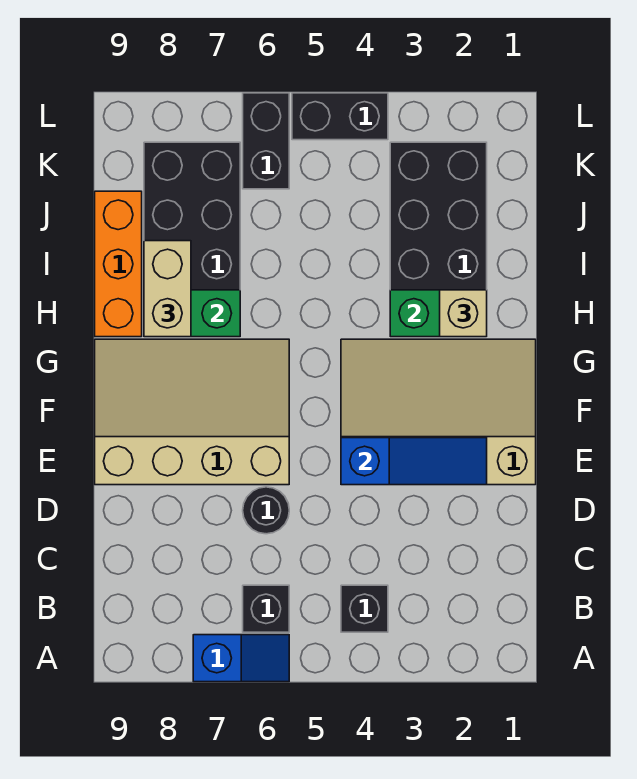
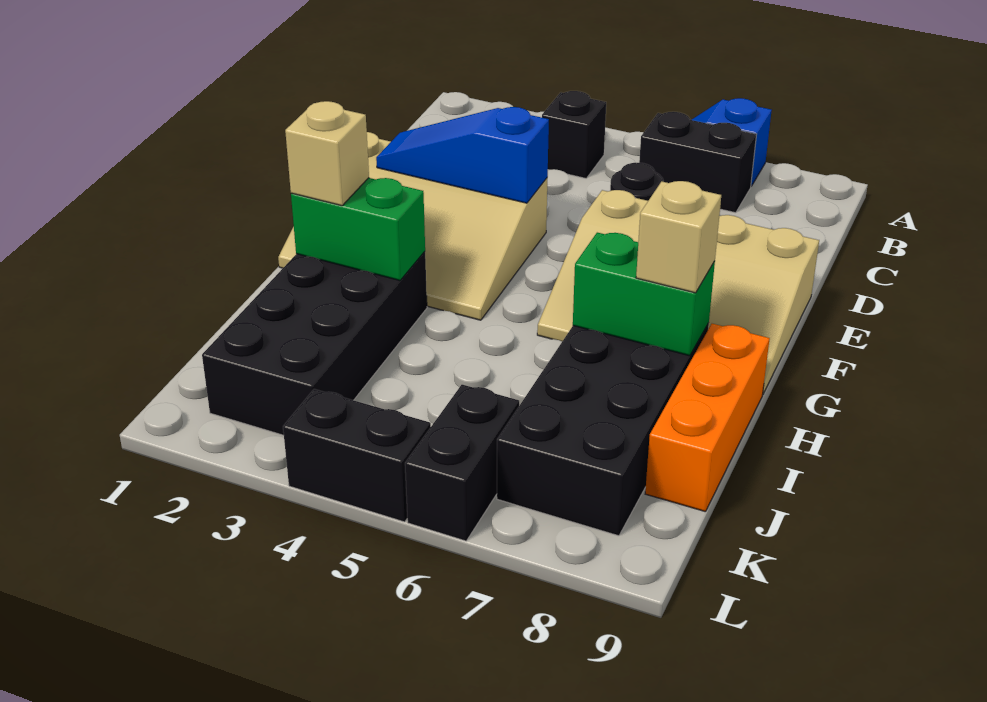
black brick B6 level 1 -> black brick B6:B7 level 1
tan brick H8:I8 level 3 -> tan brick H8 level 3

